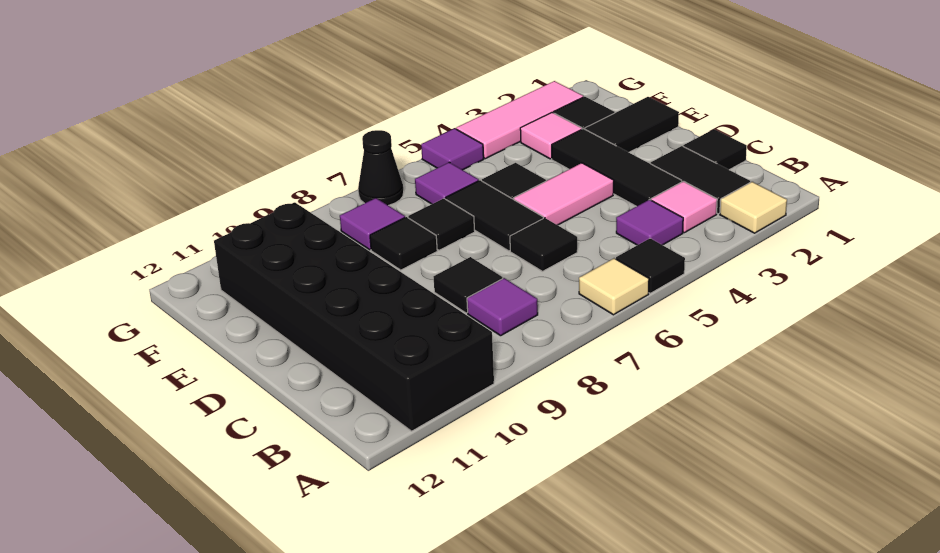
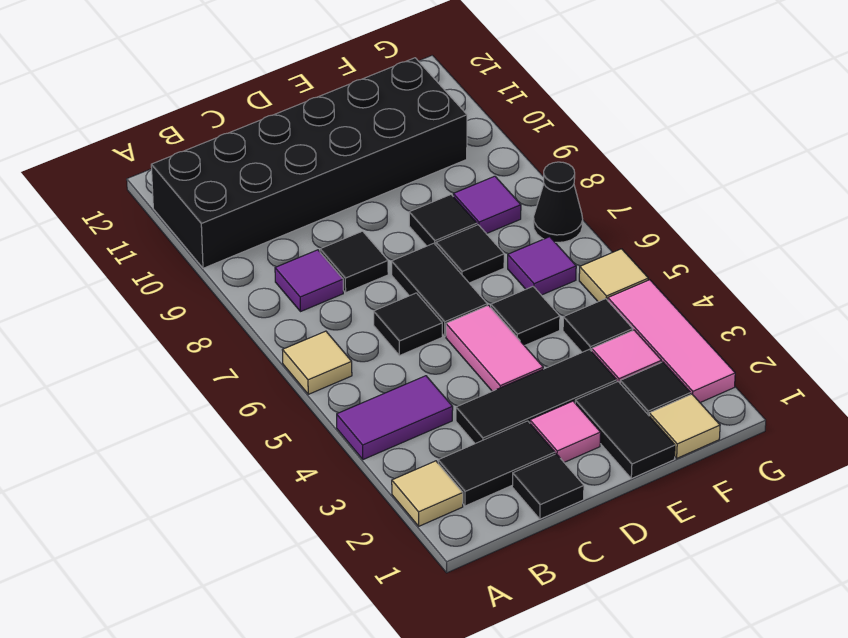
black tile A5 level 1 -> black tile F4 level 1
pink tile B3 level 1 -> pink tile D2 level 1
purple tile B4 level 1 -> purple tile A4:B4 level 1
black tile D6:E6 level 1 -> black tile D6:D7 level 1
none -> tan tile F1 level 1
purple tile G5 level 1 -> tan tile G5 level 1

